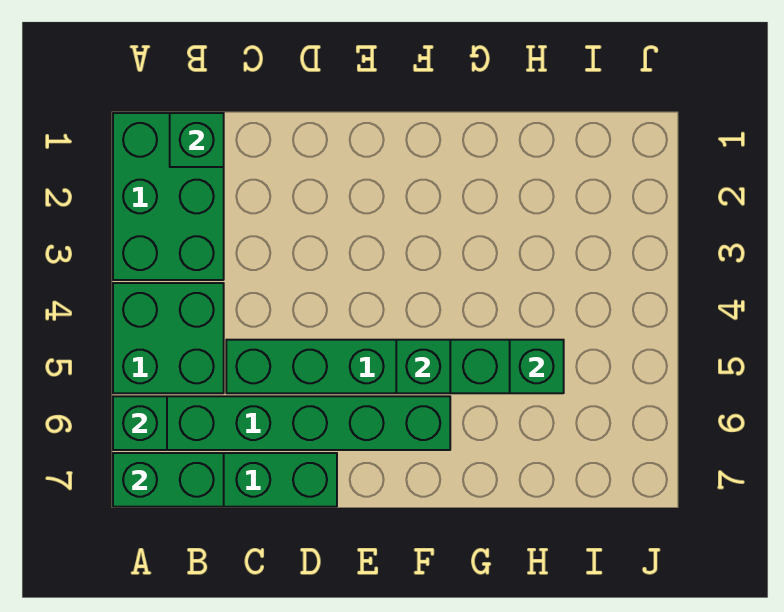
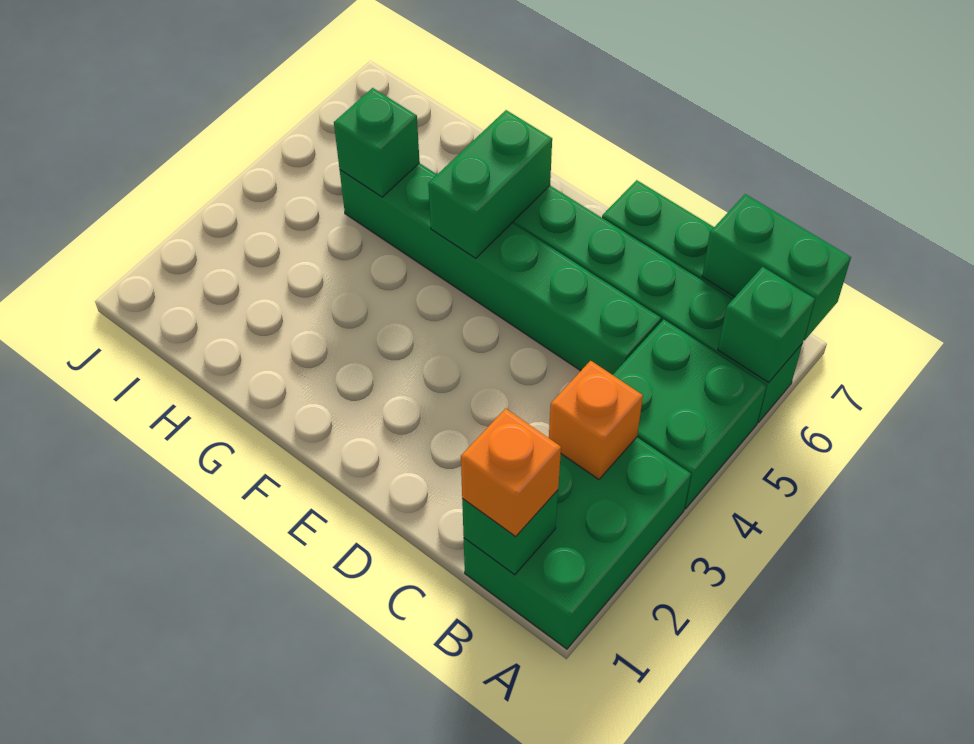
none -> orange brick B1 level 3
none -> orange brick B3 level 2
green brick F5 level 2 -> green brick F5:F6 level 2

